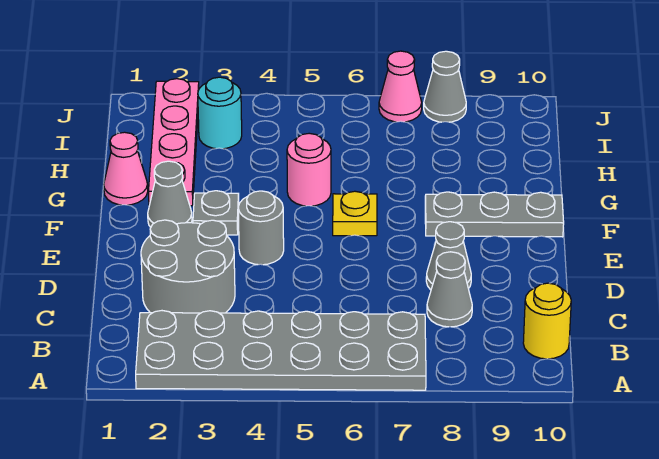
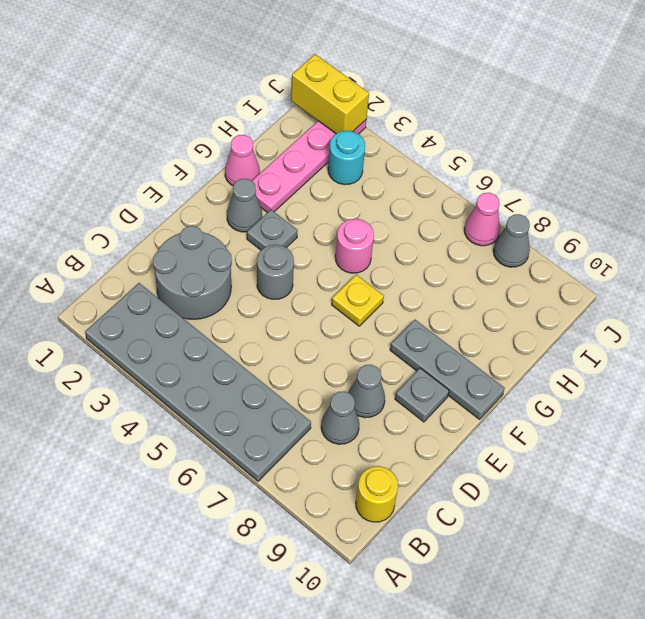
none -> grey plate E9 level 1
none -> yellow brick J1:J2 level 2

